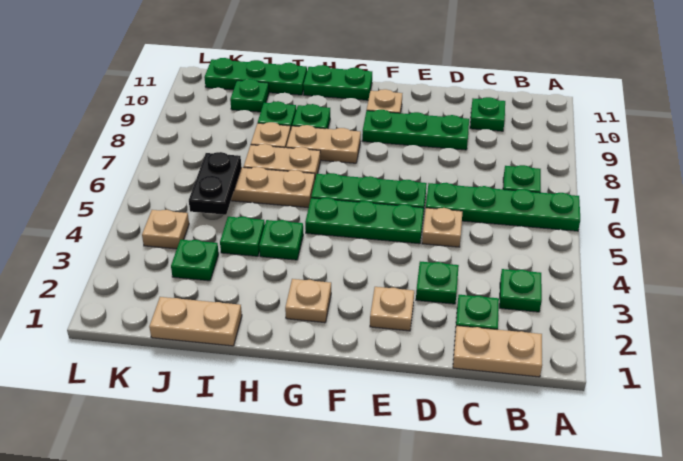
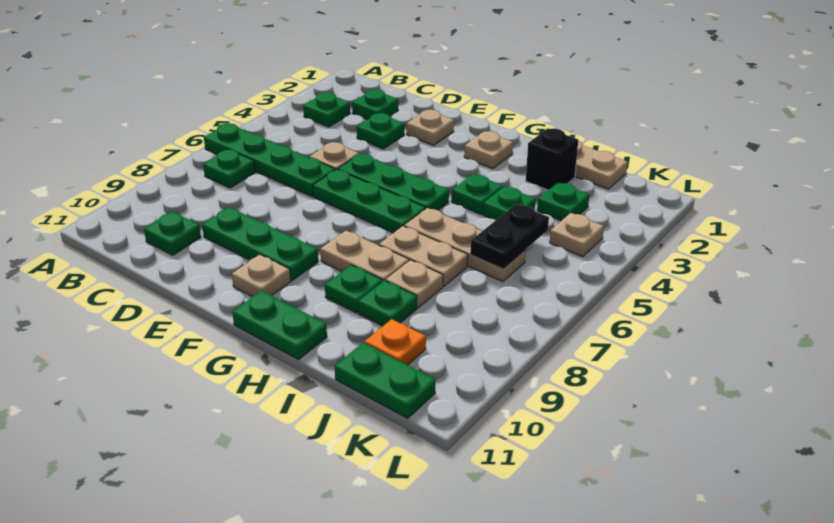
tan plate B1:C1 level 1 -> none
none -> black brick I2 level 1
green plate I11:K11 level 1 -> green plate J11:K11 level 1
green plate J10 level 1 -> orange plate J10 level 1

